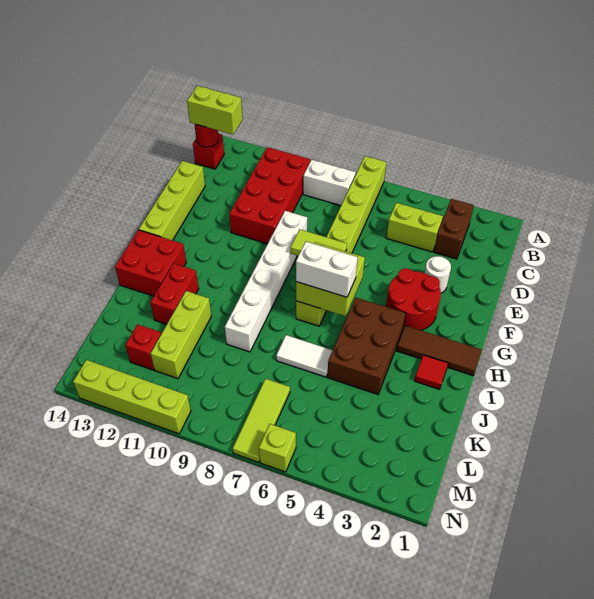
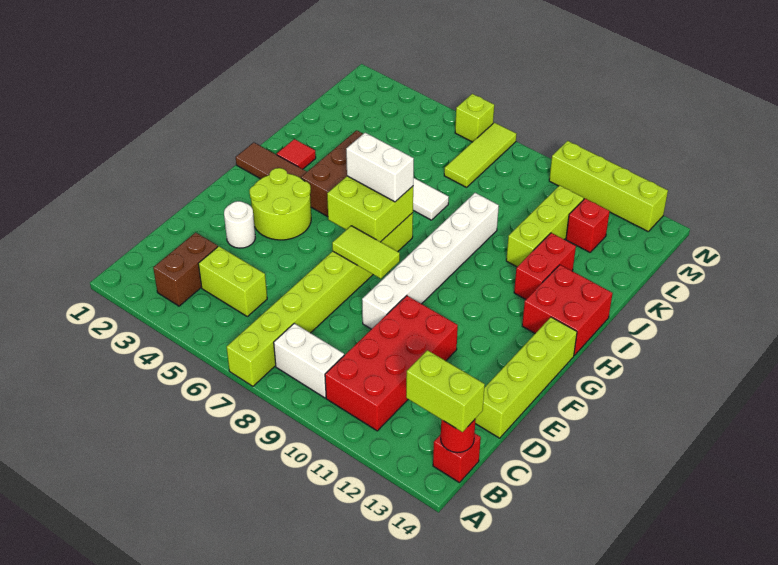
red round brick F3:G4 level 1 -> lime round brick F3:G4 level 1

